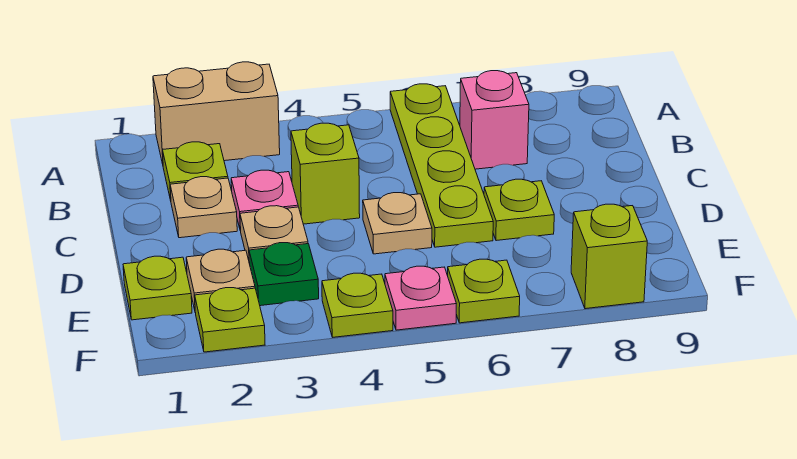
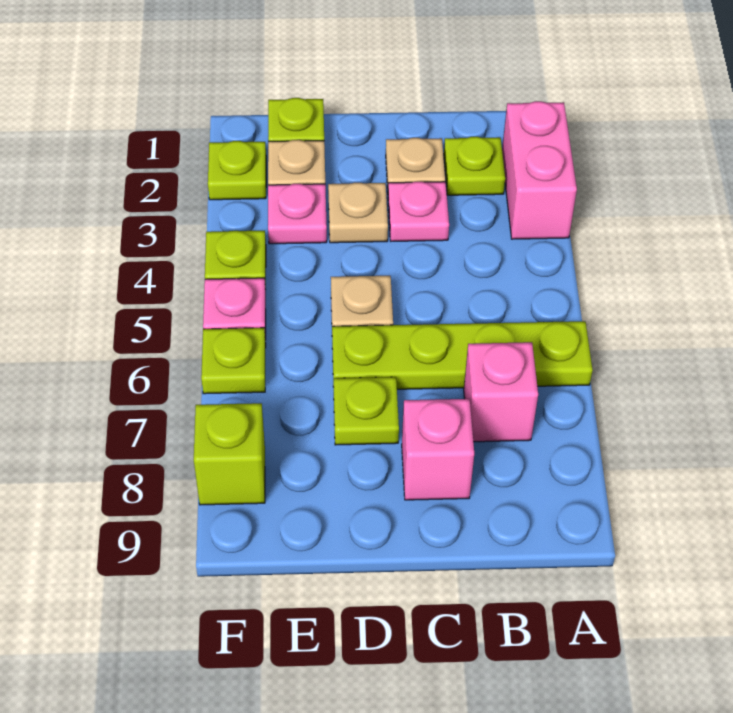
tan brick A2:A3 level 1 -> pink brick A2:A3 level 1
lime brick C4 level 1 -> none
none -> pink brick C8 level 1
green plate E3 level 1 -> pink plate E3 level 1

